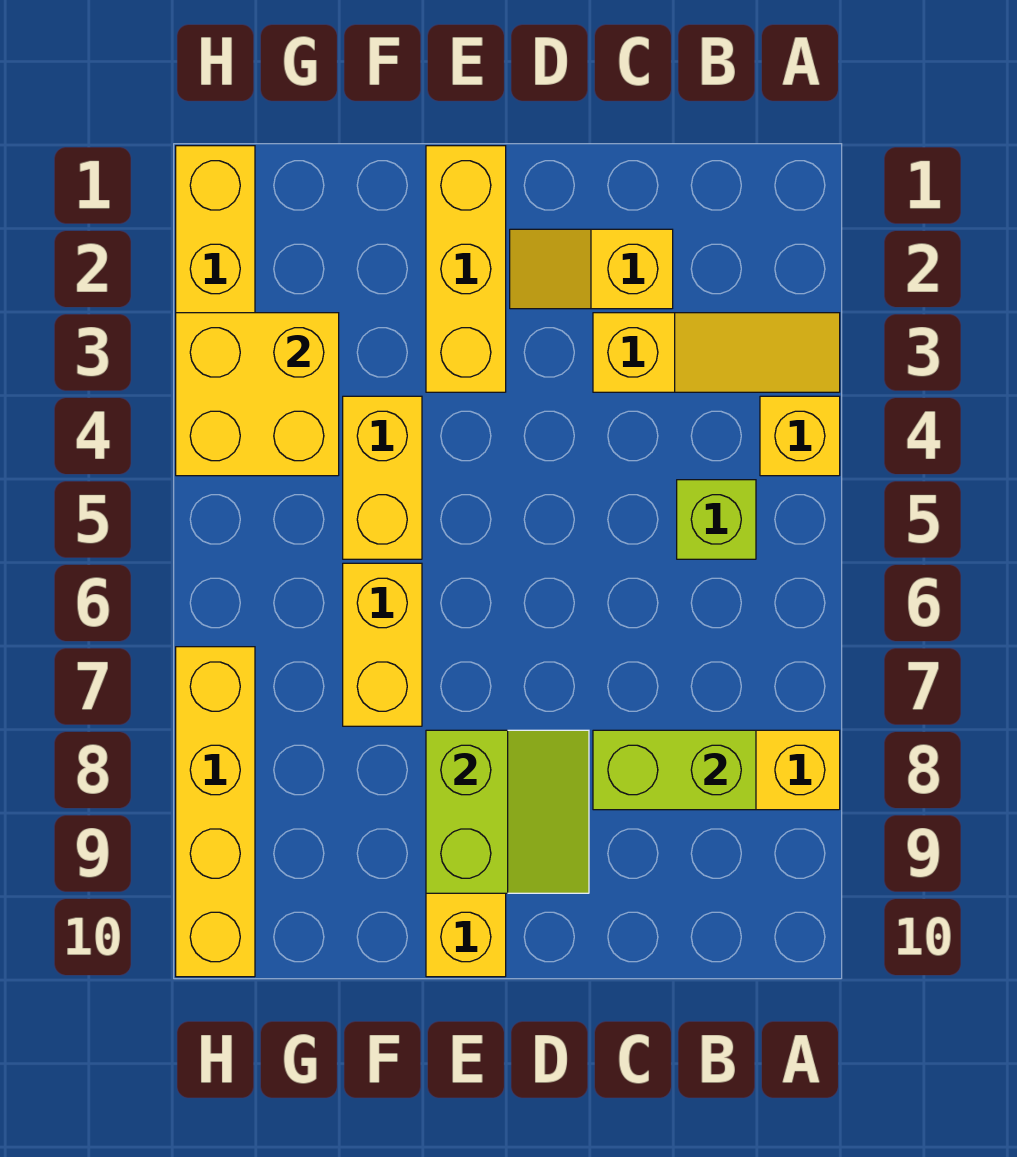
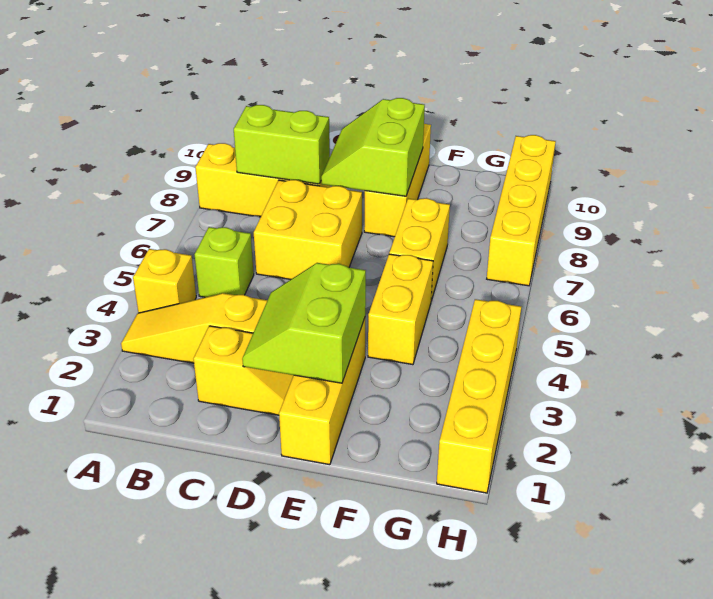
none -> lime slope D2:E3 level 2 top E
yellow brick G3:H4 level 2 -> yellow brick C6:D7 level 1

